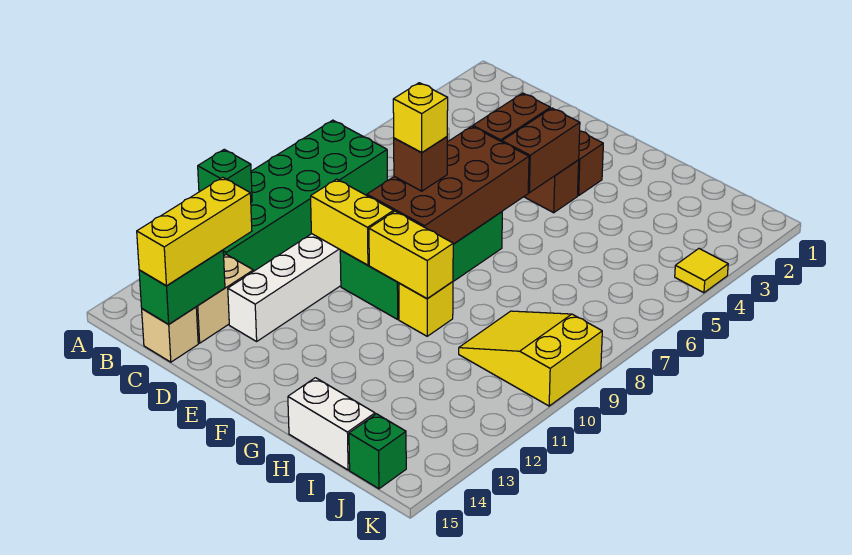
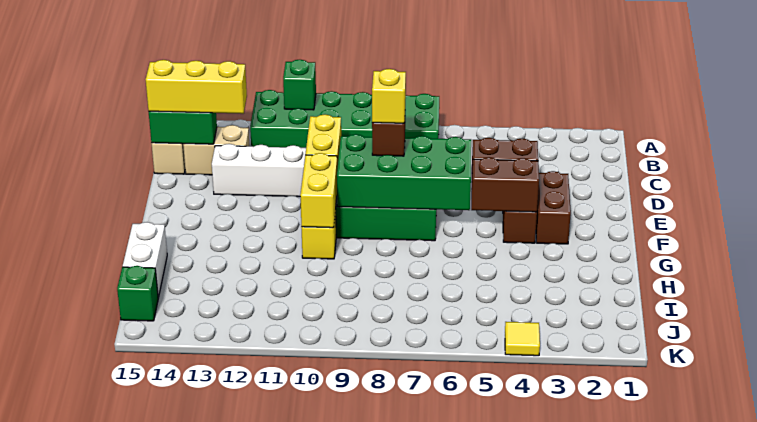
brown brick E6:F9 level 2 -> green brick E6:F9 level 2
yellow slope I9:K10 level 1 top K -> none

